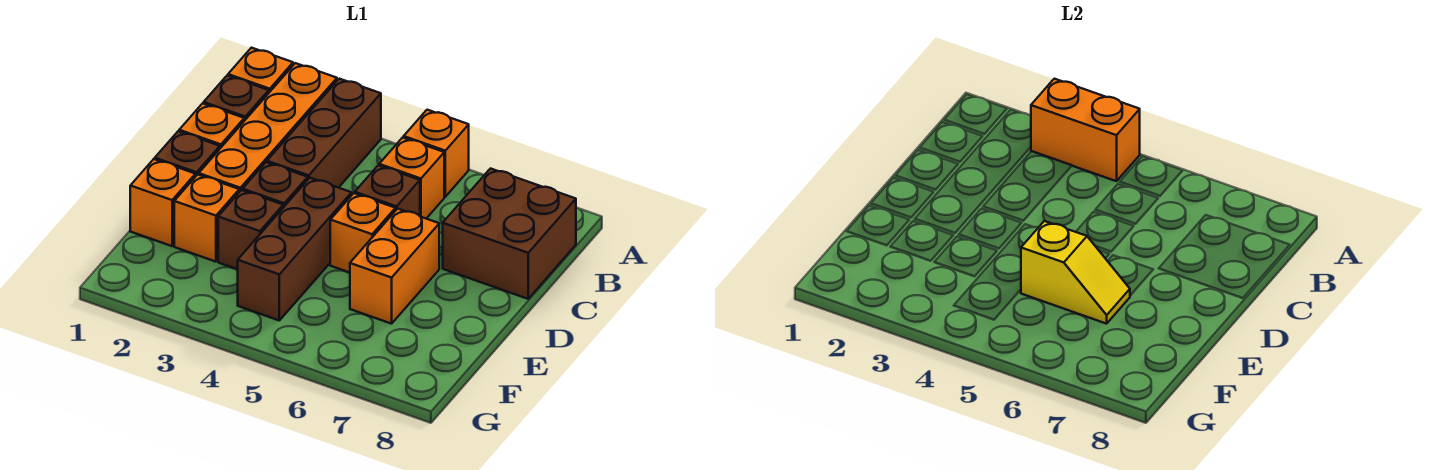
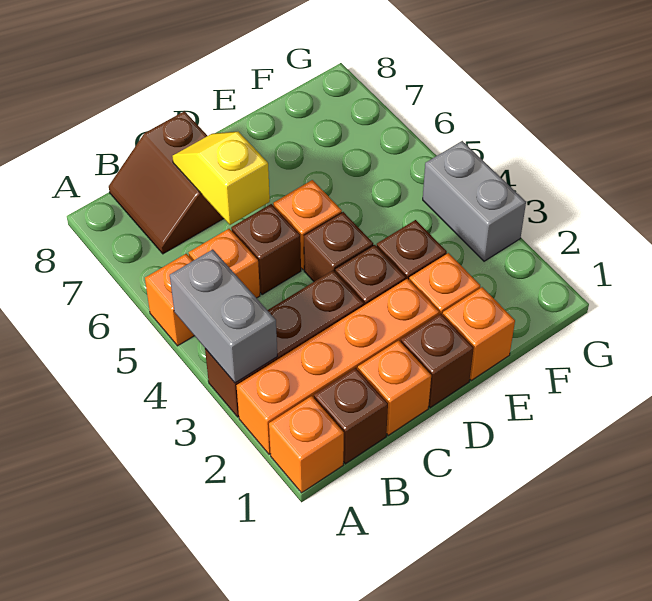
orange brick A3:A4 level 2 -> grey brick A3:A4 level 2
brown brick B7:C8 level 1 -> brown slope B7:C8 level 1 top C
brown brick D4:F4 level 1 -> brown brick D4 level 1
orange brick D6:E6 level 1 -> none
yellow slope E5:E6 level 2 top 5 -> yellow slope C6:C7 level 2 top 6
none -> grey brick G3:G4 level 1

